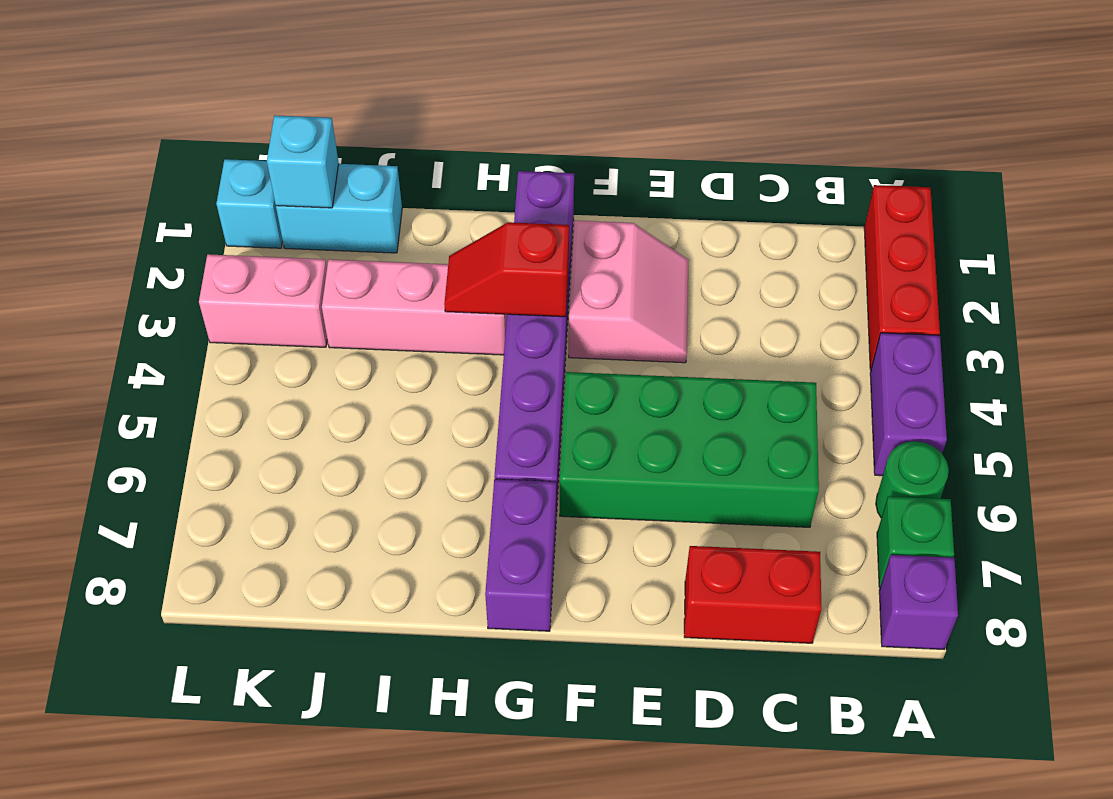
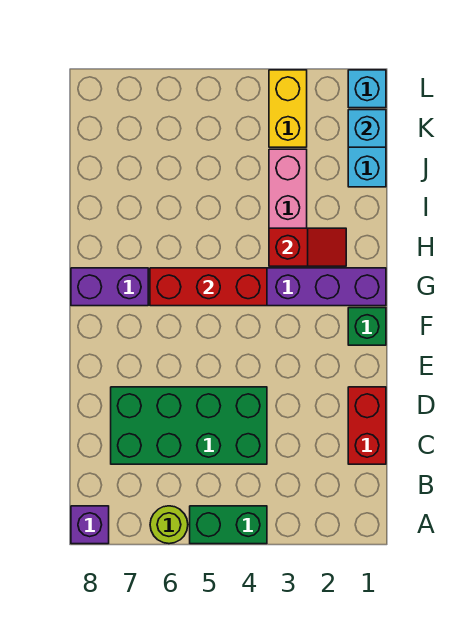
red brick A1:A3 level 1 -> red brick G4:G6 level 2
purple brick A4:A5 level 1 -> green brick A4:A5 level 1
green round brick A6 level 1 -> lime round brick A6 level 1
green brick A7 level 1 -> green brick F1 level 1
green brick C5:F6 level 1 -> green brick C4:D7 level 1
red brick C8:D8 level 1 -> red brick C1:D1 level 1
pink slope E2:F3 level 1 top F -> none
red slope G3:H3 level 2 top G -> red slope H2:H3 level 2 top 3
pink brick K3:L3 level 1 -> yellow brick K3:L3 level 1

